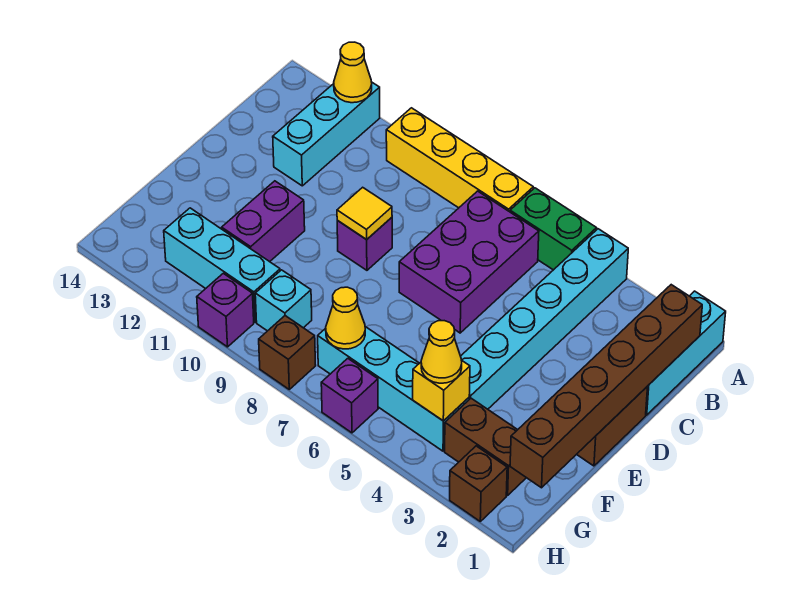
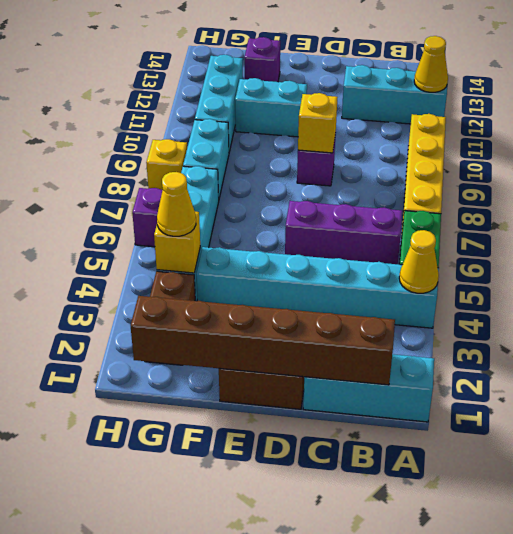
purple brick B6:D7 level 1 -> purple brick B6:D6 level 1
yellow tile D9 level 2 -> yellow brick D9 level 2
purple brick E11:F11 level 1 -> cyan brick E11:F11 level 1
yellow cone G7 level 2 -> yellow cone A4 level 2
cyan brick G9 level 1 -> cyan brick G8:G9 level 1
brown brick H2 level 1 -> none
brown brick H8 level 1 -> yellow brick H8 level 1
purple brick H10 level 1 -> purple brick F13 level 1

